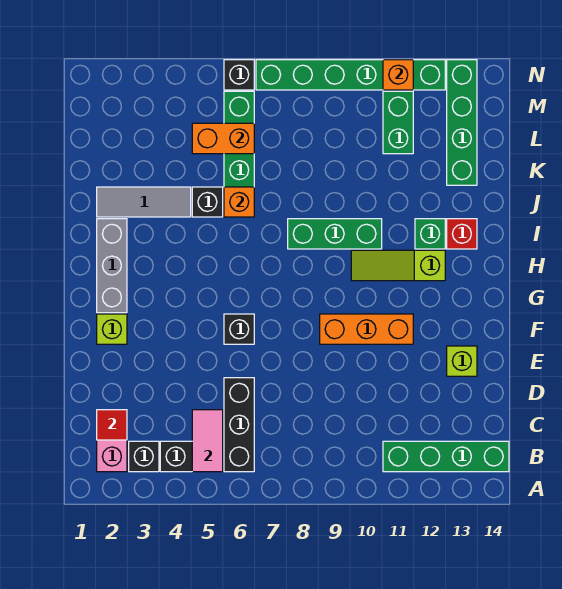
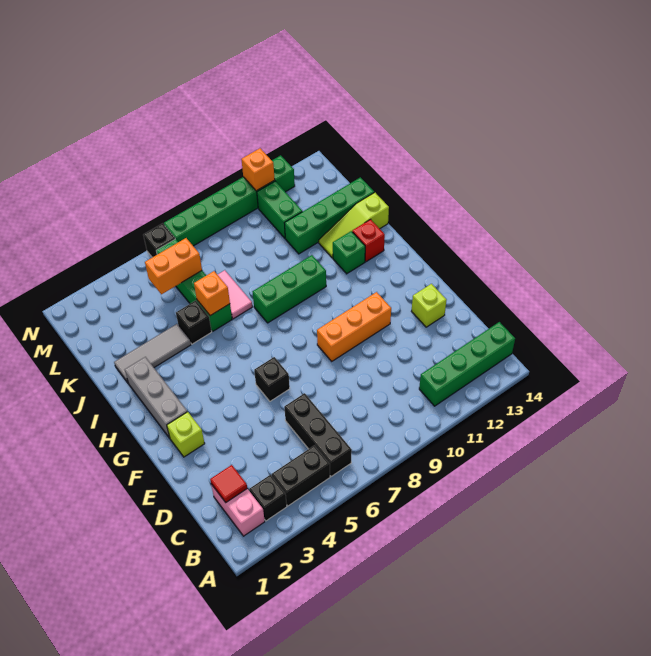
pink tile B5:C5 level 2 -> pink tile J7:K7 level 1
lime slope H10:H12 level 1 top 12 -> lime slope J12:J14 level 1 top 14
green brick K13:N13 level 1 -> green brick K11:K14 level 1

